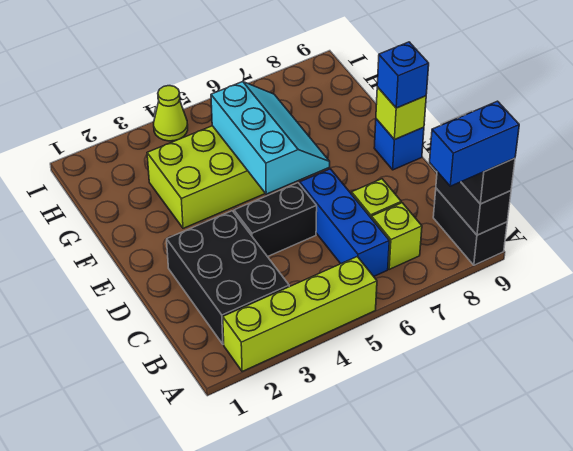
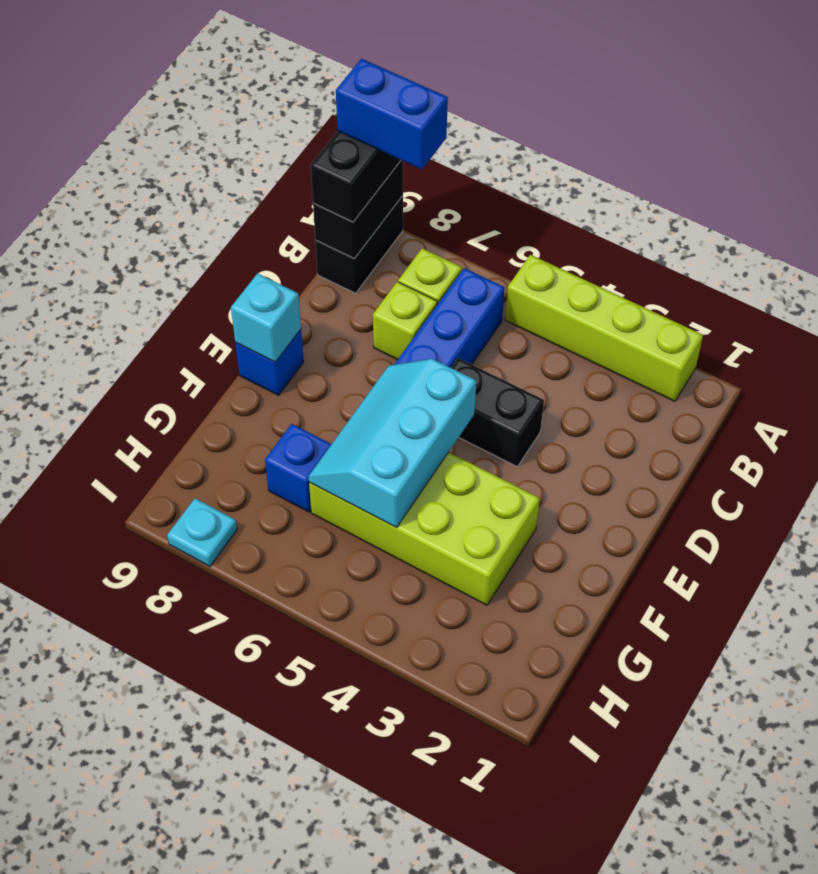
black brick B2:D3 level 1 -> none
lime brick E9 level 2 -> cyan brick E9 level 2
blue brick E9 level 3 -> blue brick G7 level 1
lime cone I4 level 1 -> none
none -> cyan plate I8 level 1

